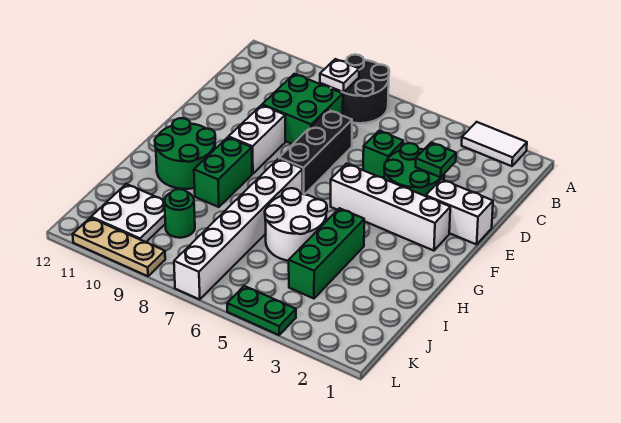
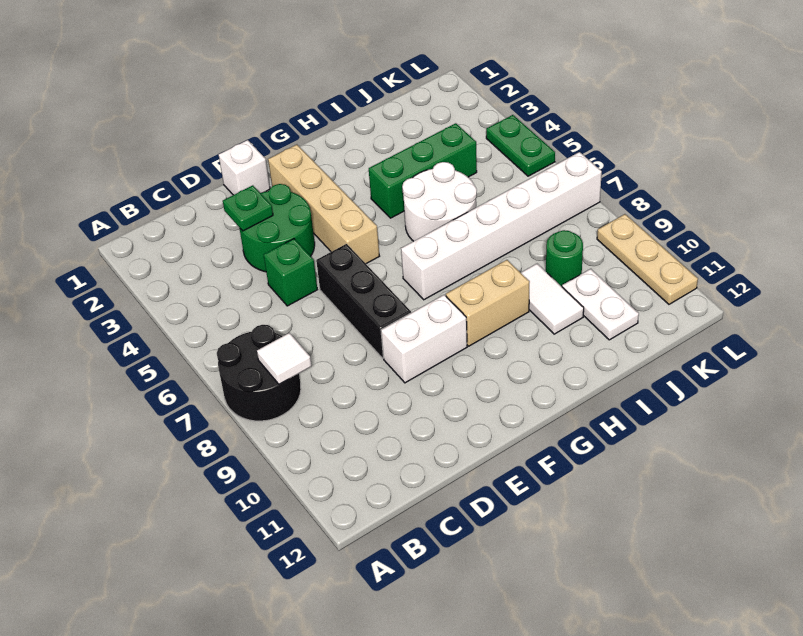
white tile A2:A3 level 1 -> white tile I9:I10 level 1
white plate B8 level 2 -> white tile B8 level 2
green brick C8:D9 level 1 -> none
black brick D7:F7 level 1 -> black brick E6:E8 level 1
white brick E1:E2 level 1 -> white brick E1 level 1
white brick F2:F5 level 1 -> tan brick F2:F5 level 1
green brick G9:H9 level 1 -> tan brick G9:H9 level 1
green round brick G10:H11 level 1 -> none
white plate J10:K11 level 1 -> white plate J10:J11 level 1

